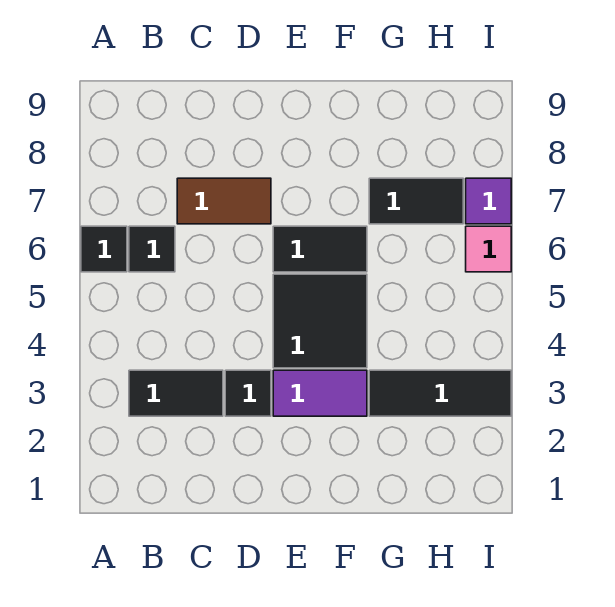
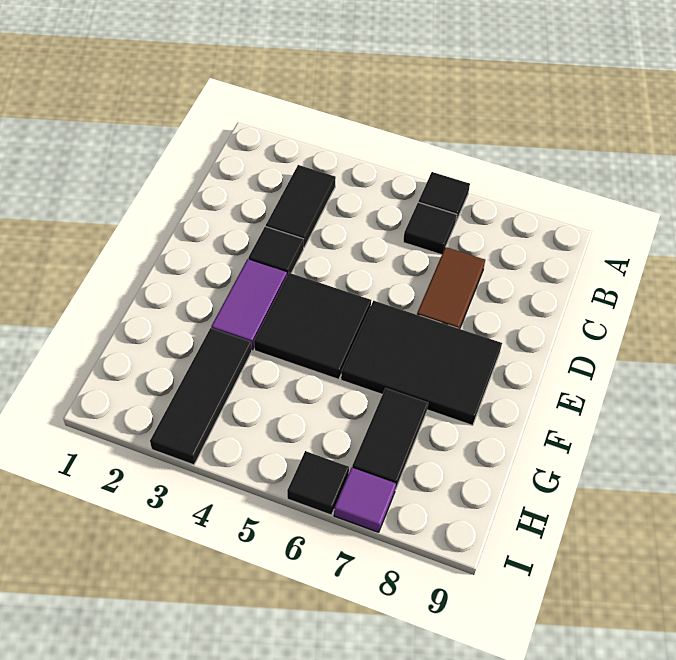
black tile E6:F6 level 1 -> black tile E6:F8 level 1
pink tile I6 level 1 -> black tile I6 level 1

